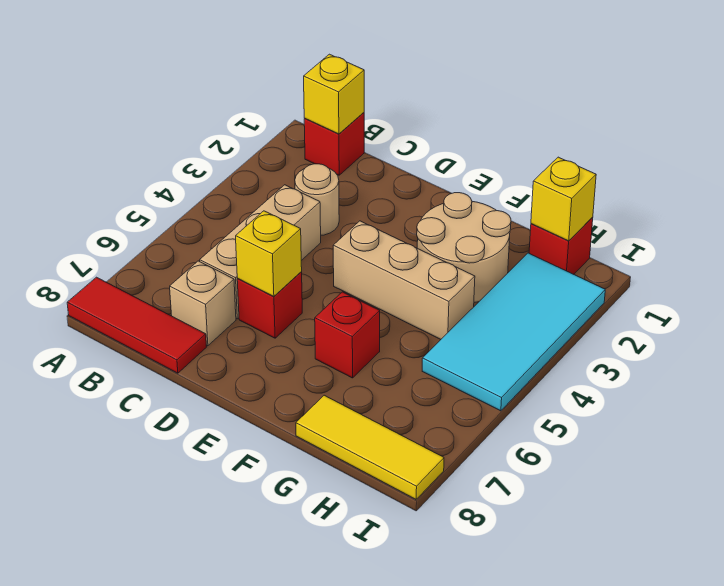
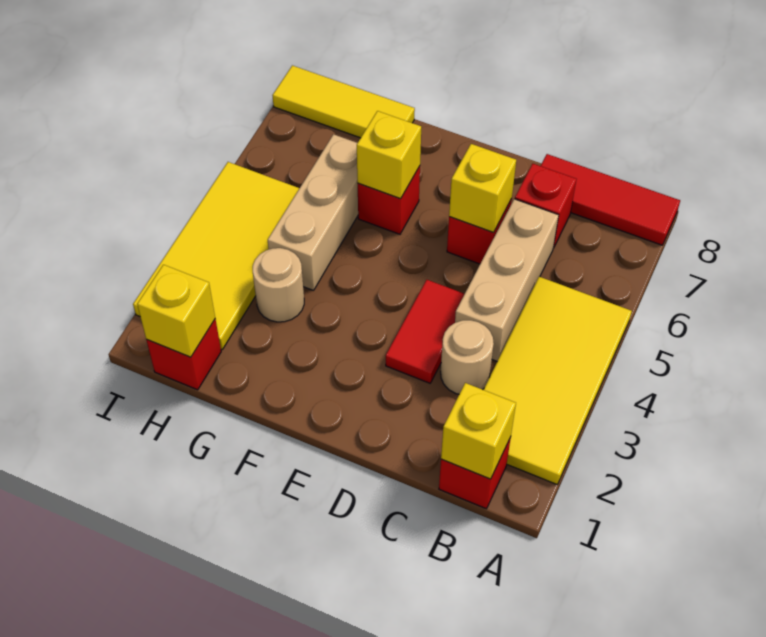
none -> yellow tile A2:B5 level 1
tan brick C7 level 1 -> red brick C7 level 1
none -> red tile D3:D4 level 1
tan brick E4:G4 level 1 -> tan brick G4:G6 level 1
tan round brick F2:G3 level 1 -> tan round brick G3 level 1
none -> yellow brick F6 level 2
cyan tile H2:I5 level 1 -> yellow tile H2:I5 level 1

